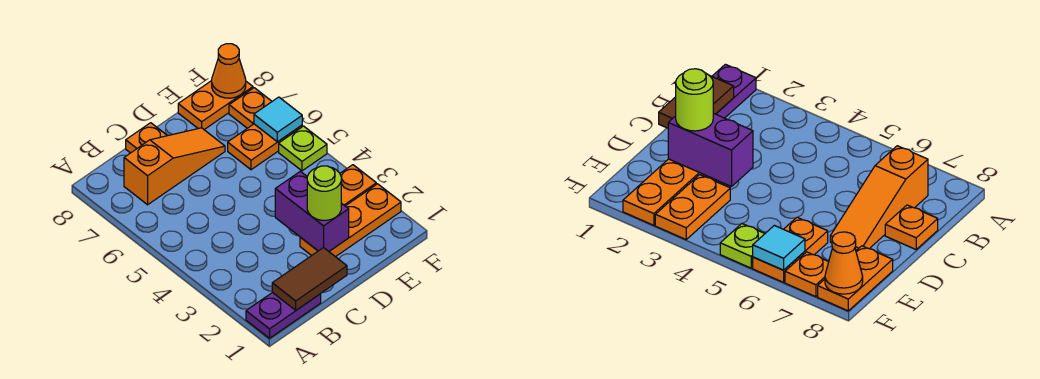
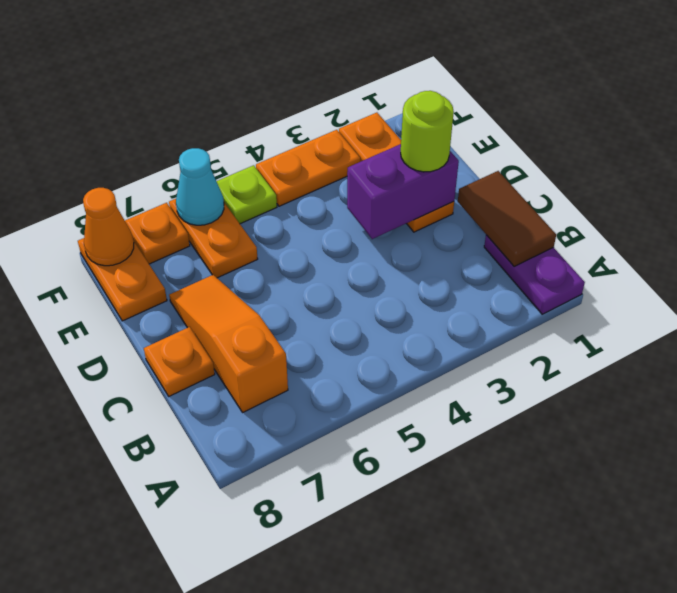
orange plate E3:F3 level 1 -> orange plate F3:F4 level 1
cyan tile F6 level 2 -> cyan cone F6 level 2

